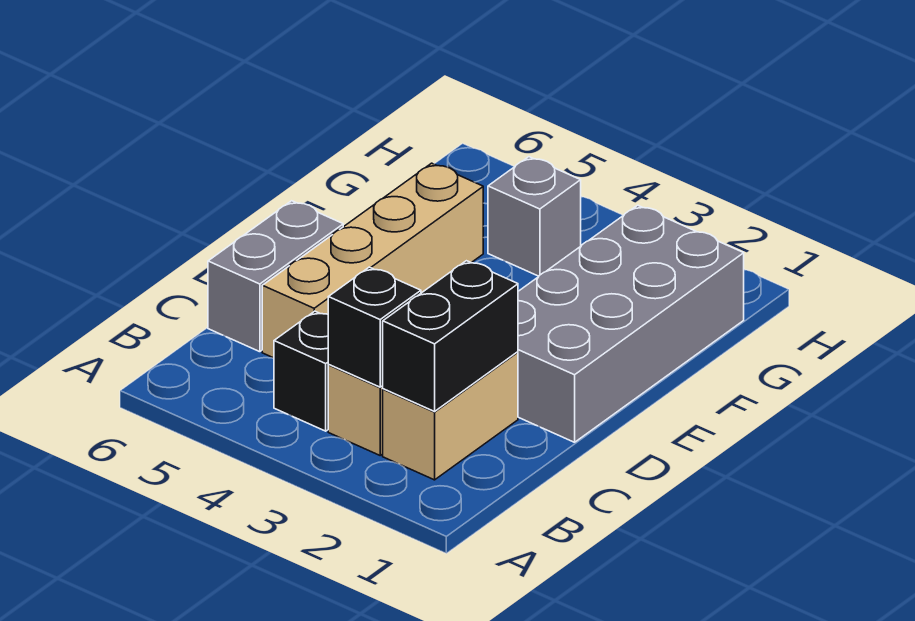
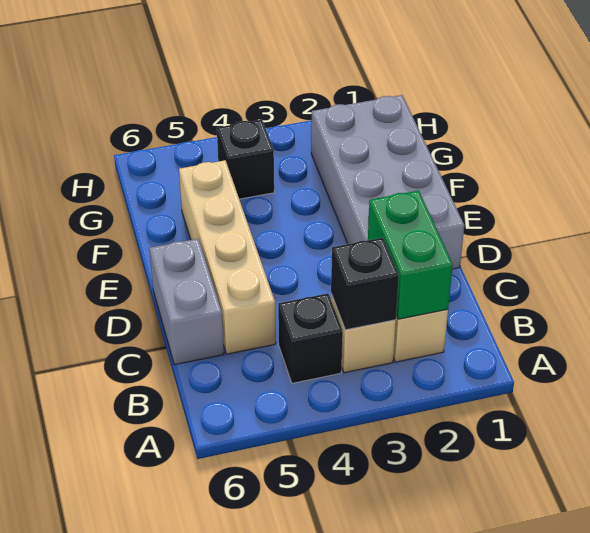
black brick B2:C2 level 2 -> green brick B2:C2 level 2
grey brick G4 level 1 -> black brick G4 level 1

